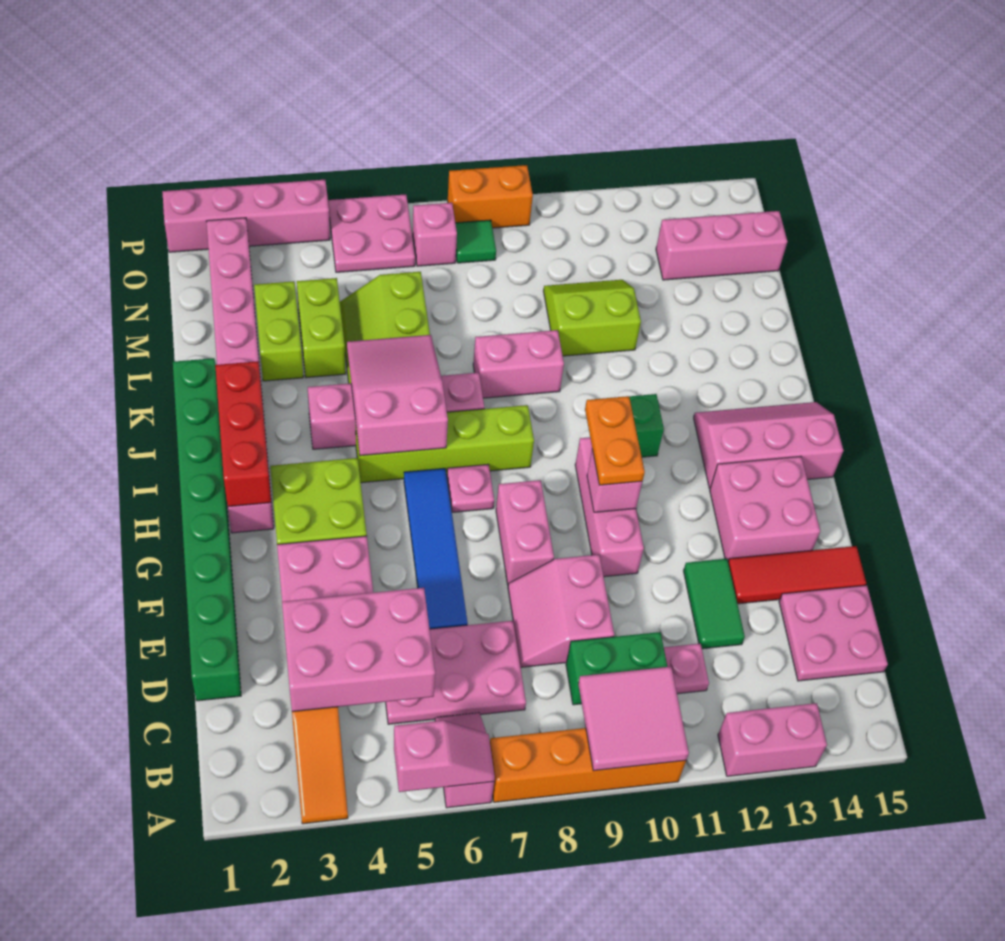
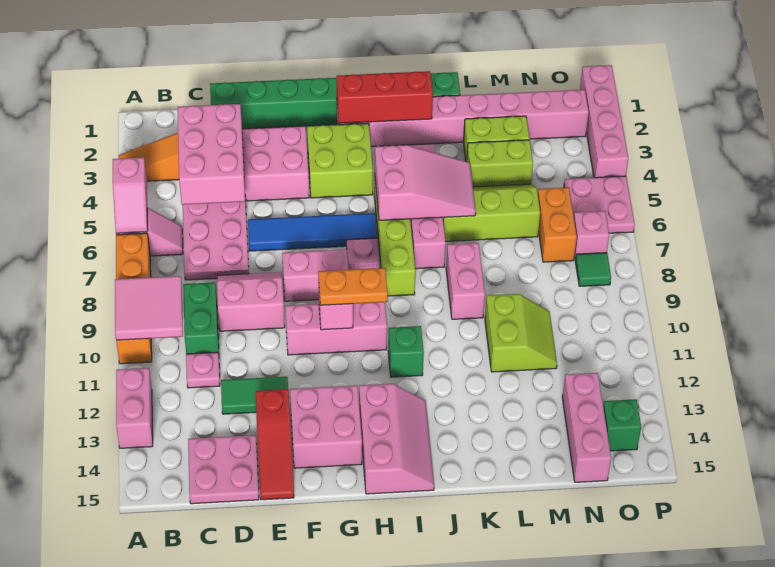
red tile E13:E15 level 1 -> red slope E13:E15 level 1 top 13
none -> green brick O14 level 1
orange brick P8:P9 level 1 -> orange brick N6:N7 level 1

